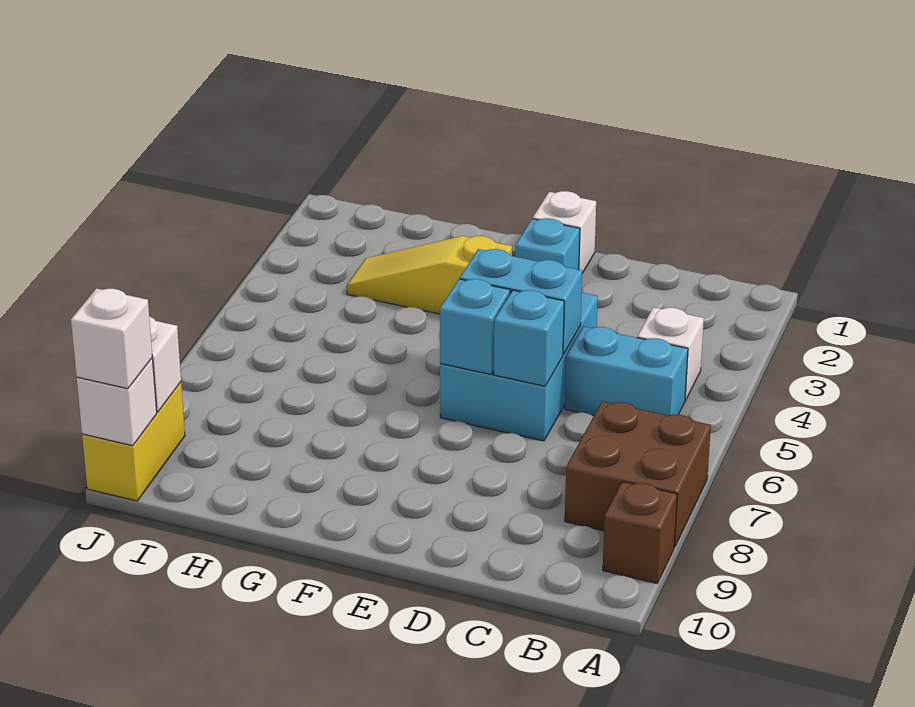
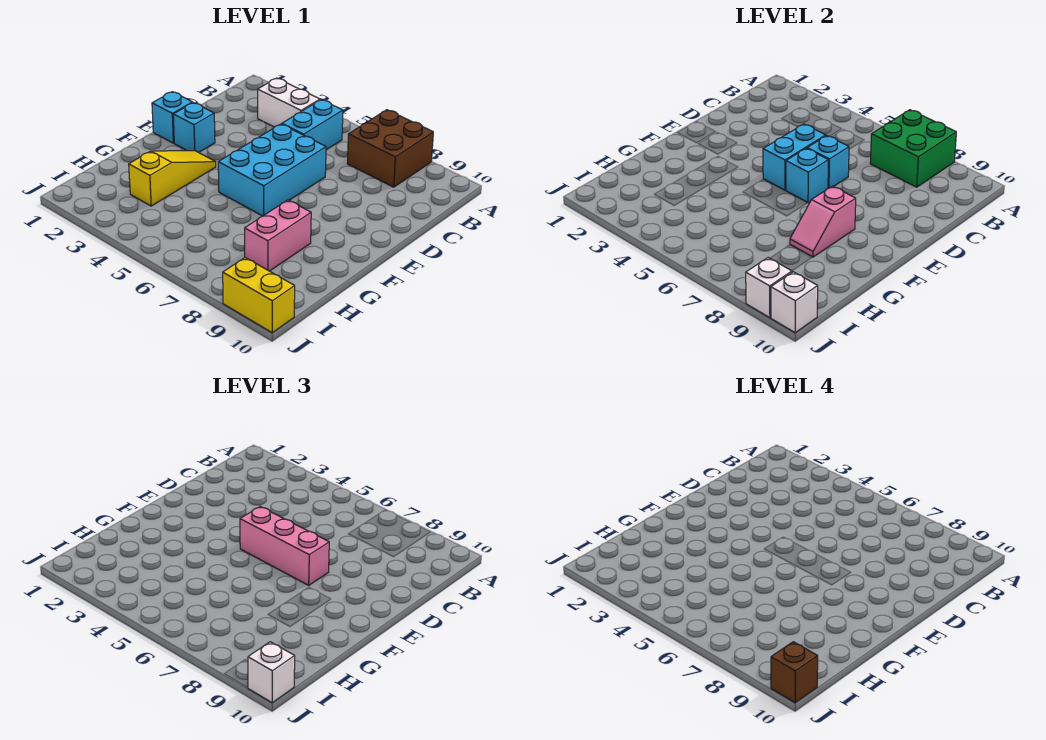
none -> green brick A7:B8 level 2
brown brick A9 level 1 -> brown brick J10 level 4
white brick B4 level 1 -> white brick B3:B4 level 1
cyan brick D4:E6 level 1 -> cyan brick D5:F6 level 1
white brick E1 level 1 -> cyan brick E1 level 1
none -> pink brick E5:E7 level 3
yellow slope F3:H3 level 1 top F -> yellow slope F3:H3 level 1 top H
none -> pink slope F8:G8 level 2 top F
none -> pink brick G8:H8 level 1

